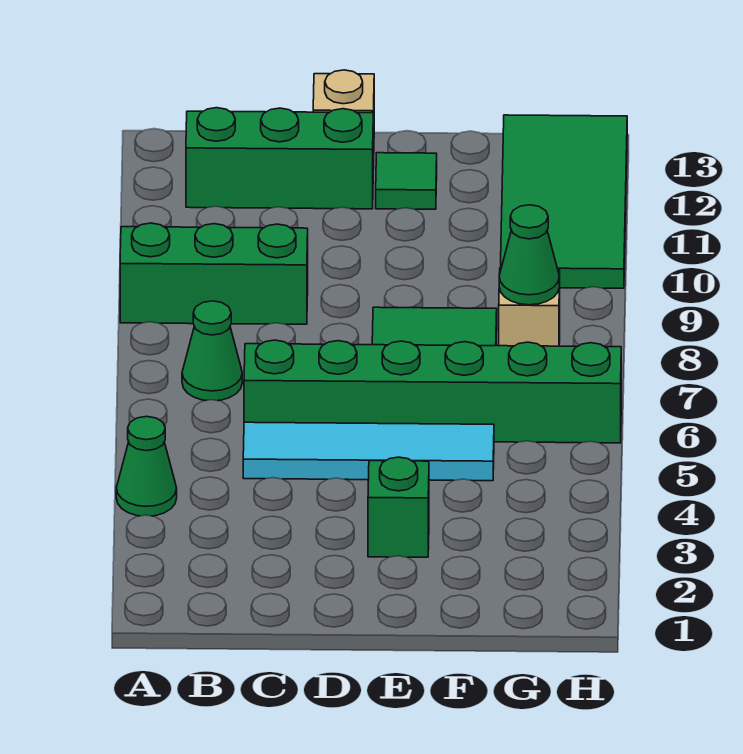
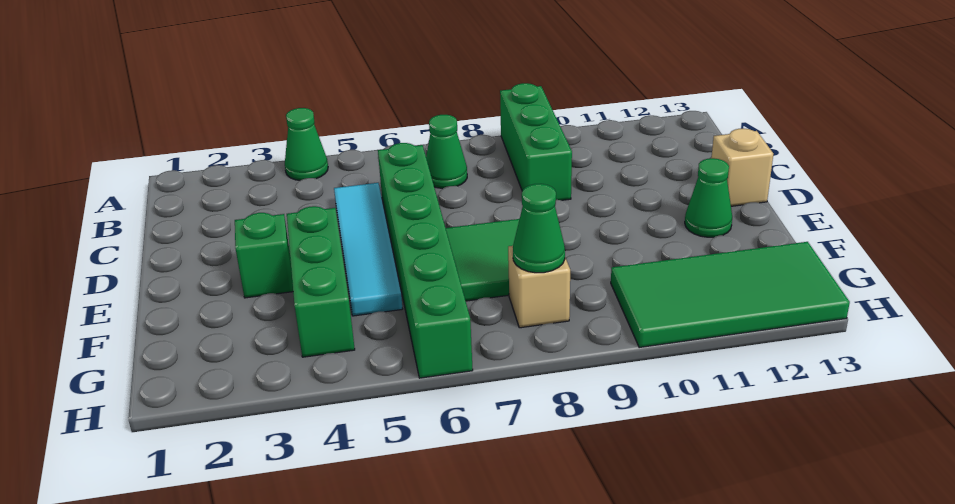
green brick B12:D12 level 1 -> green brick E4:G4 level 1
green tile E12 level 1 -> green cone E12 level 1

